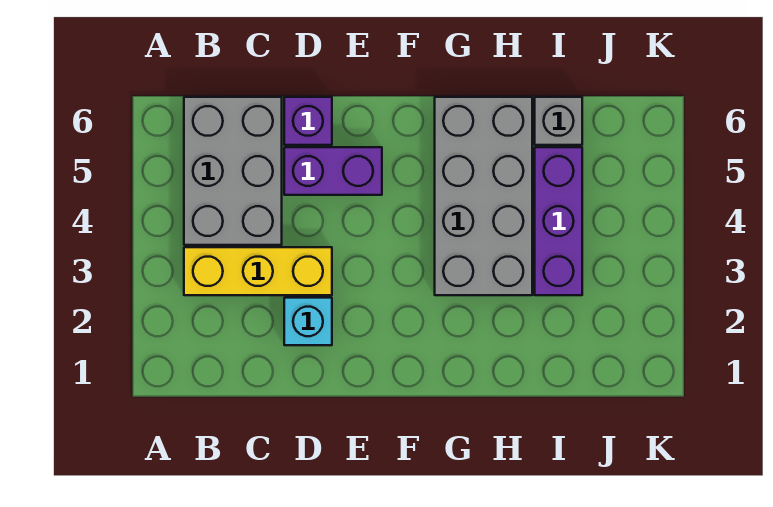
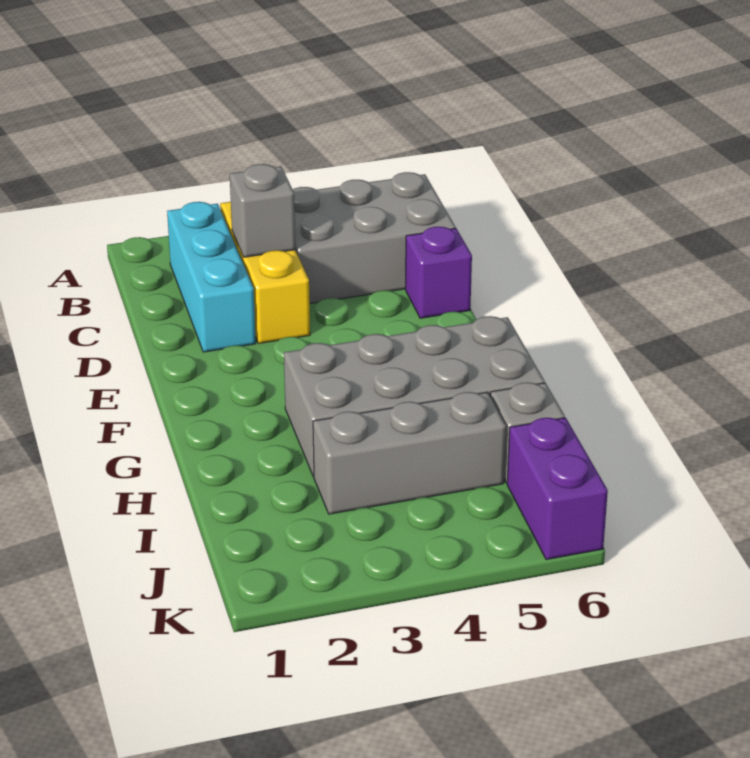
none -> grey brick C3 level 2
cyan brick D2 level 1 -> cyan brick B2:D2 level 1
purple brick D5:E5 level 1 -> purple brick J6:K6 level 1
purple brick I3:I5 level 1 -> grey brick I3:I5 level 1

